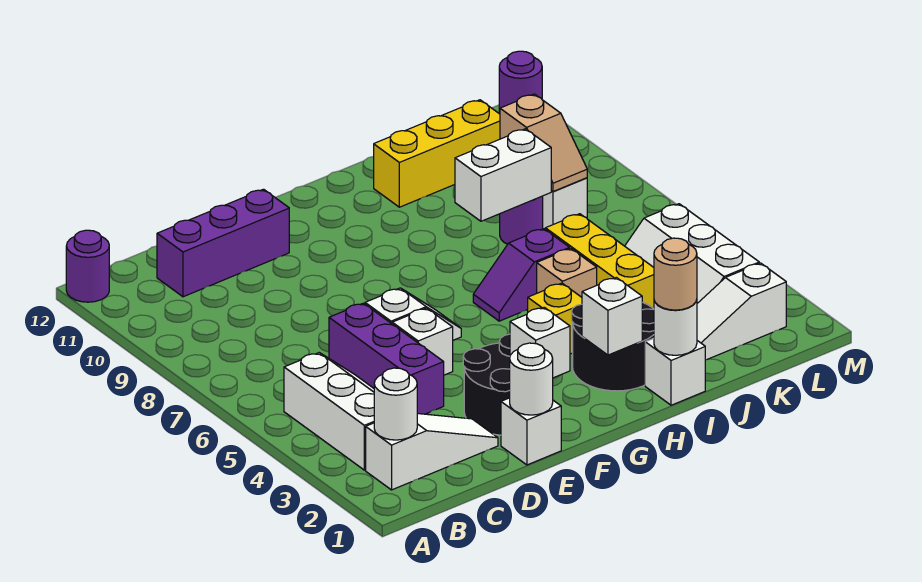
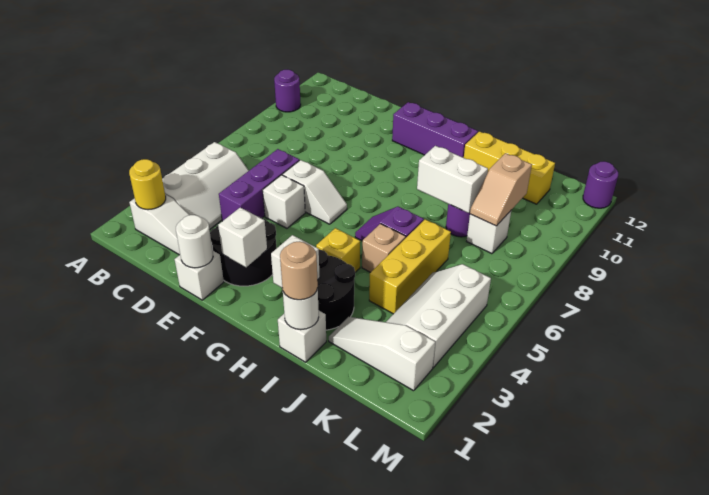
purple round brick A12 level 1 -> purple round brick A10 level 1
white round brick B2 level 2 -> yellow round brick B2 level 2
purple brick C11:E11 level 1 -> purple brick F11:H11 level 1

